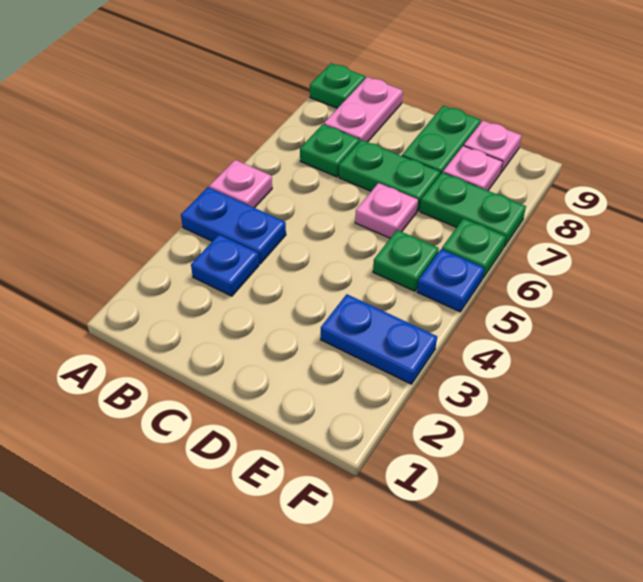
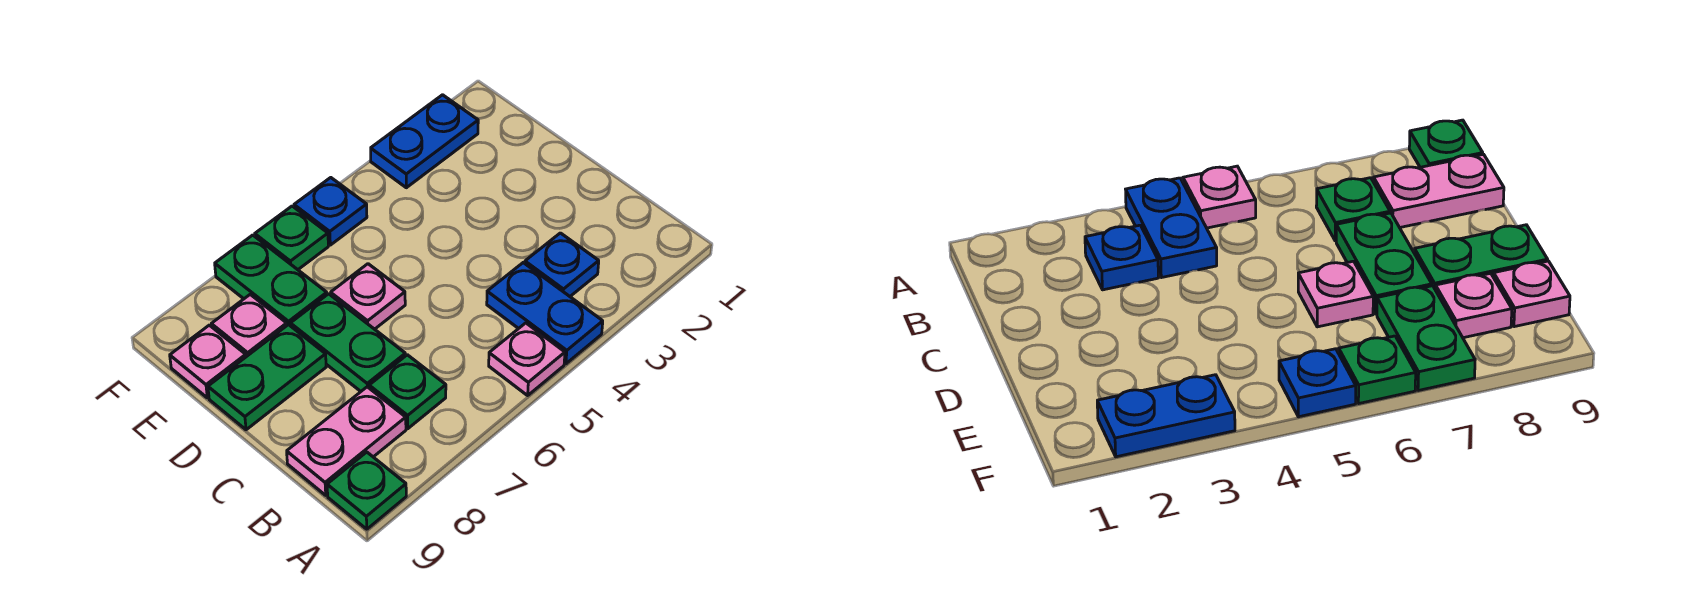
blue plate E3:F3 level 1 -> blue plate F2:F3 level 1
green plate E5 level 1 -> none

